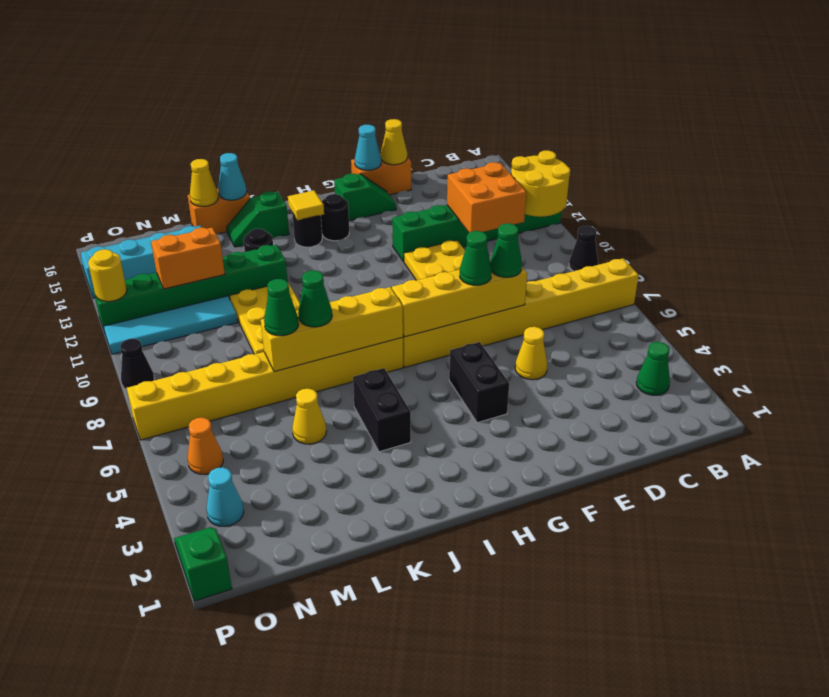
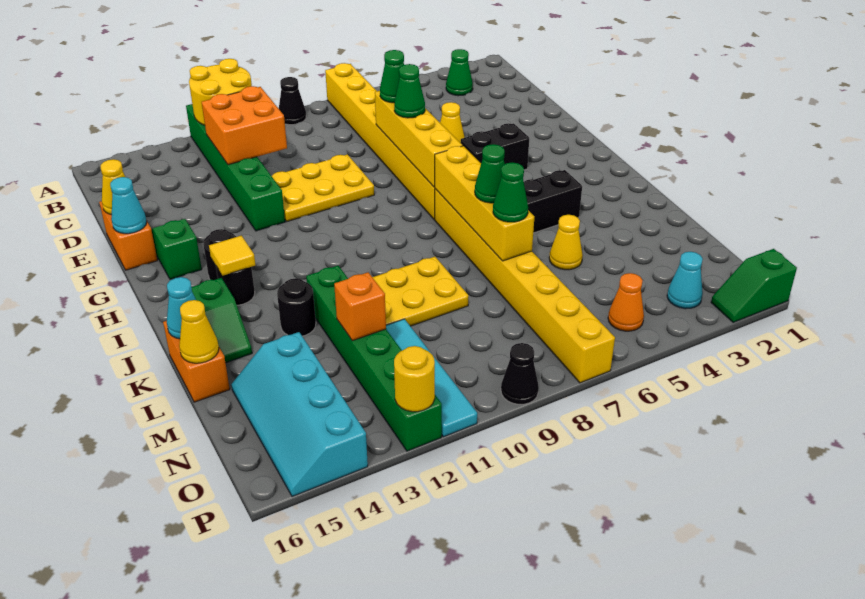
orange brick M12:N12 level 2 -> orange brick M12 level 2

